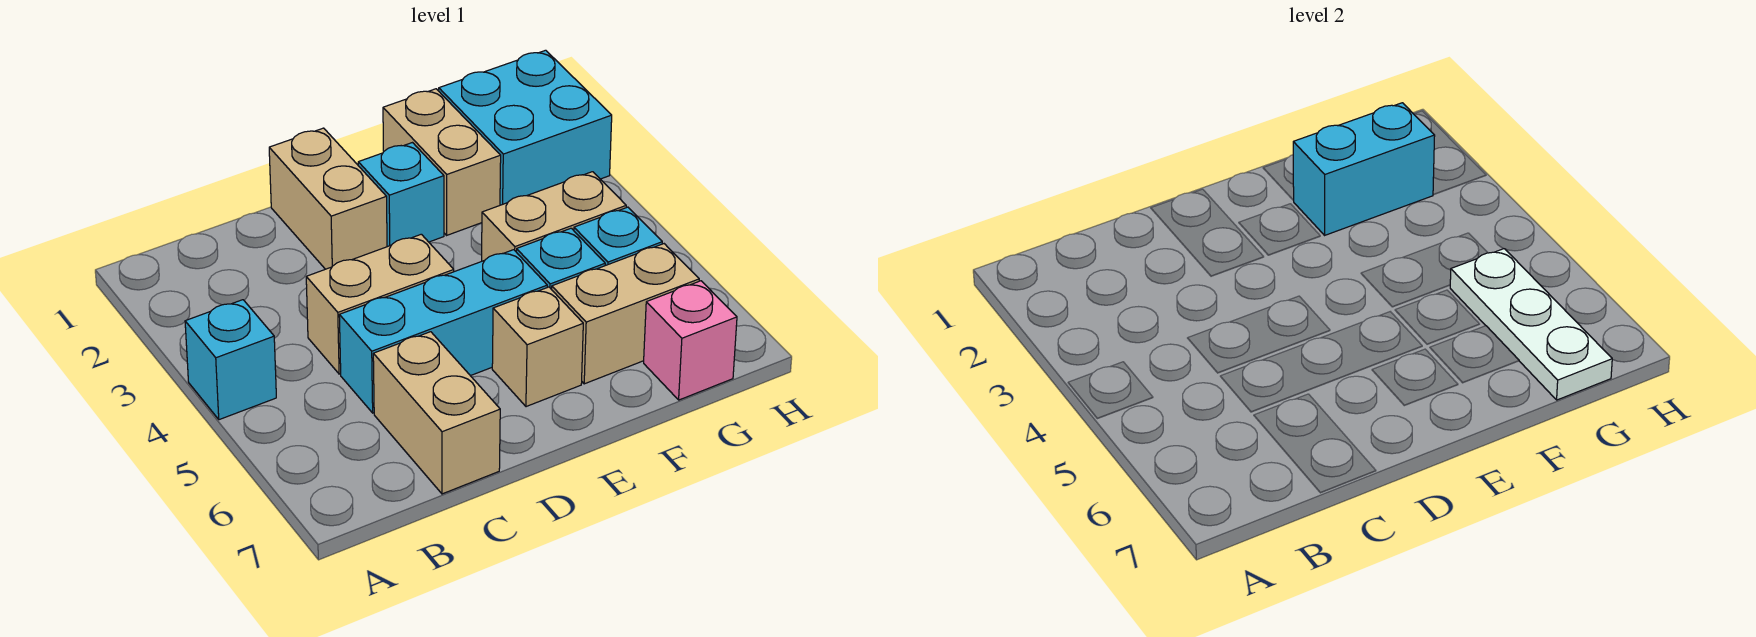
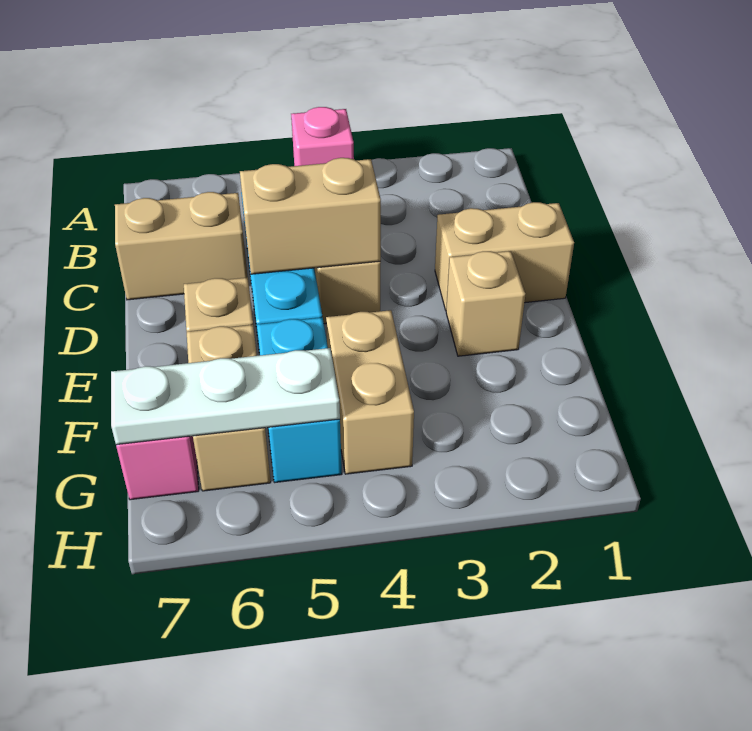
cyan brick A4 level 1 -> pink brick A4 level 1
cyan brick E2 level 1 -> tan brick E2 level 1
tan brick F1:F2 level 1 -> tan brick D4:D5 level 2
cyan brick F2:G2 level 2 -> none
cyan brick G1:H2 level 1 -> none

